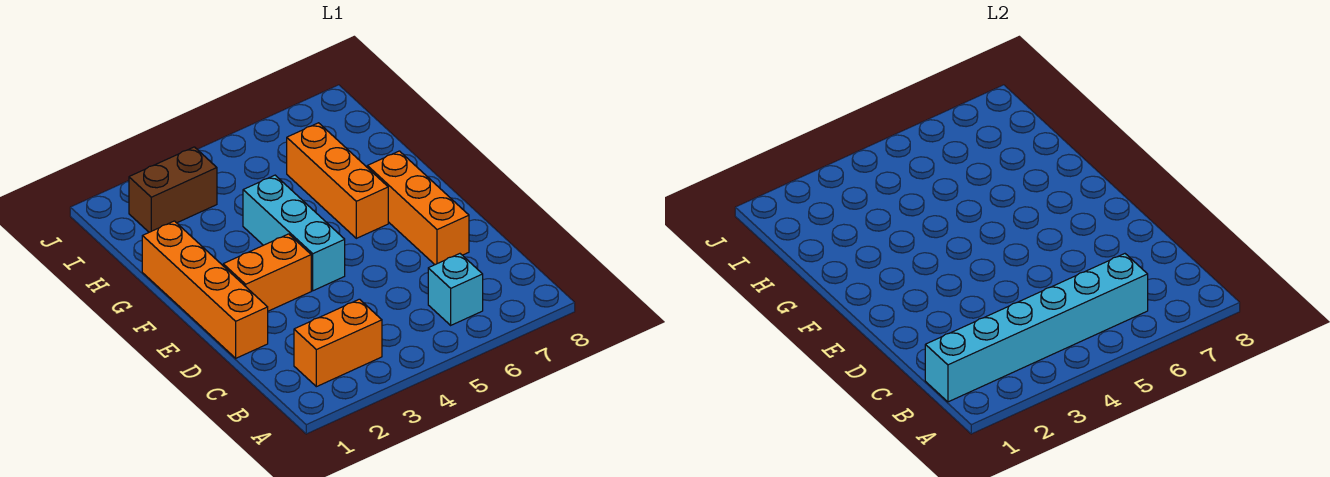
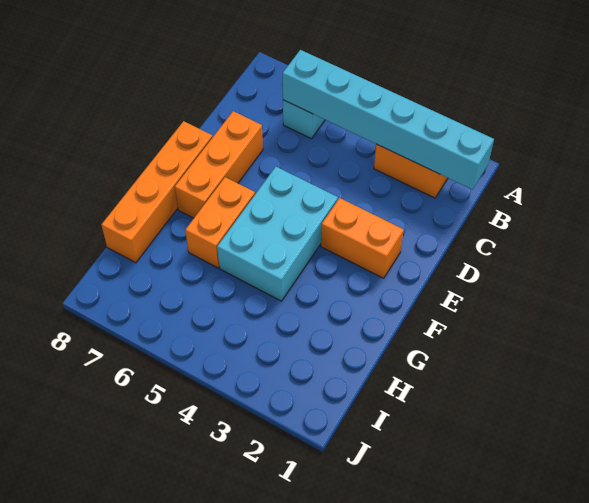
orange brick D1:G1 level 1 -> orange brick E8:H8 level 1
cyan brick E4:G4 level 1 -> cyan brick E4:G5 level 1
orange brick F6:H6 level 1 -> orange brick F6:G6 level 1
brown brick I2:I3 level 1 -> none

